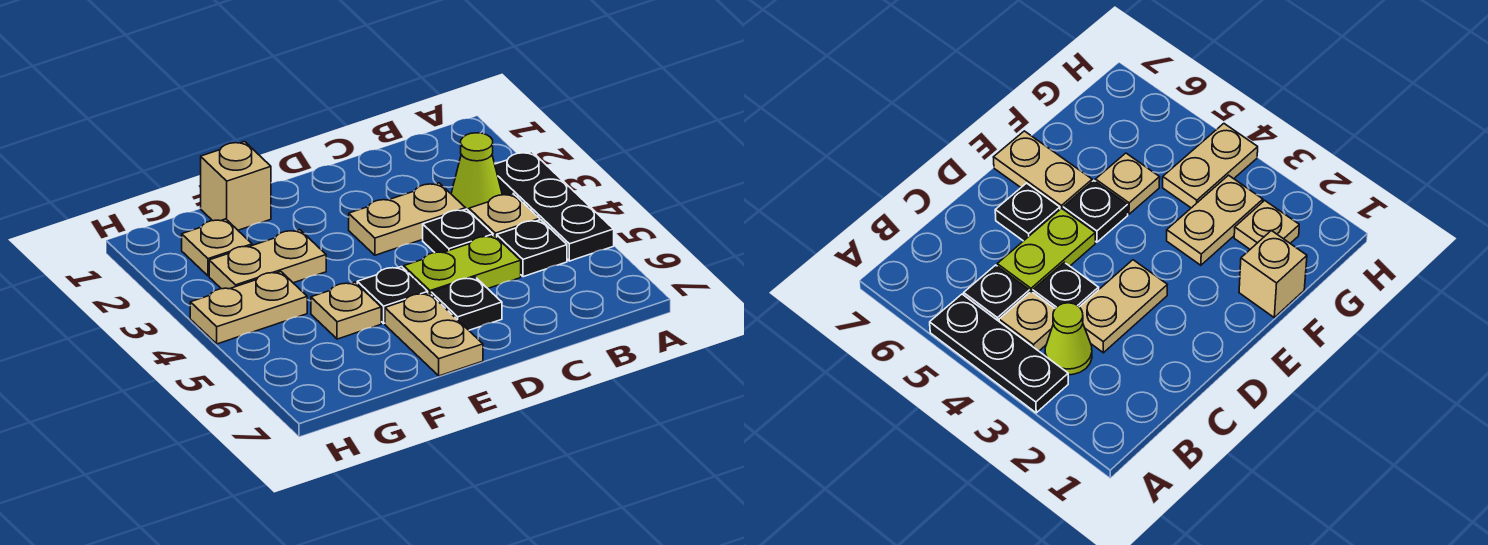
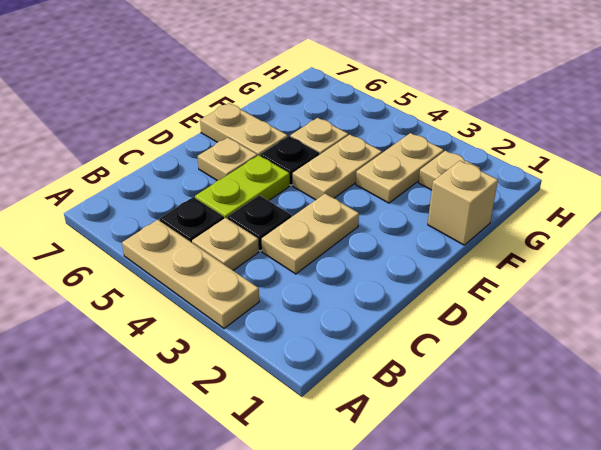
black plate A3:A5 level 1 -> tan plate A3:A5 level 1
lime cone B3 level 1 -> none
black plate D6 level 1 -> tan plate D6 level 1
tan plate G4:H4 level 1 -> tan plate E4:F4 level 1

